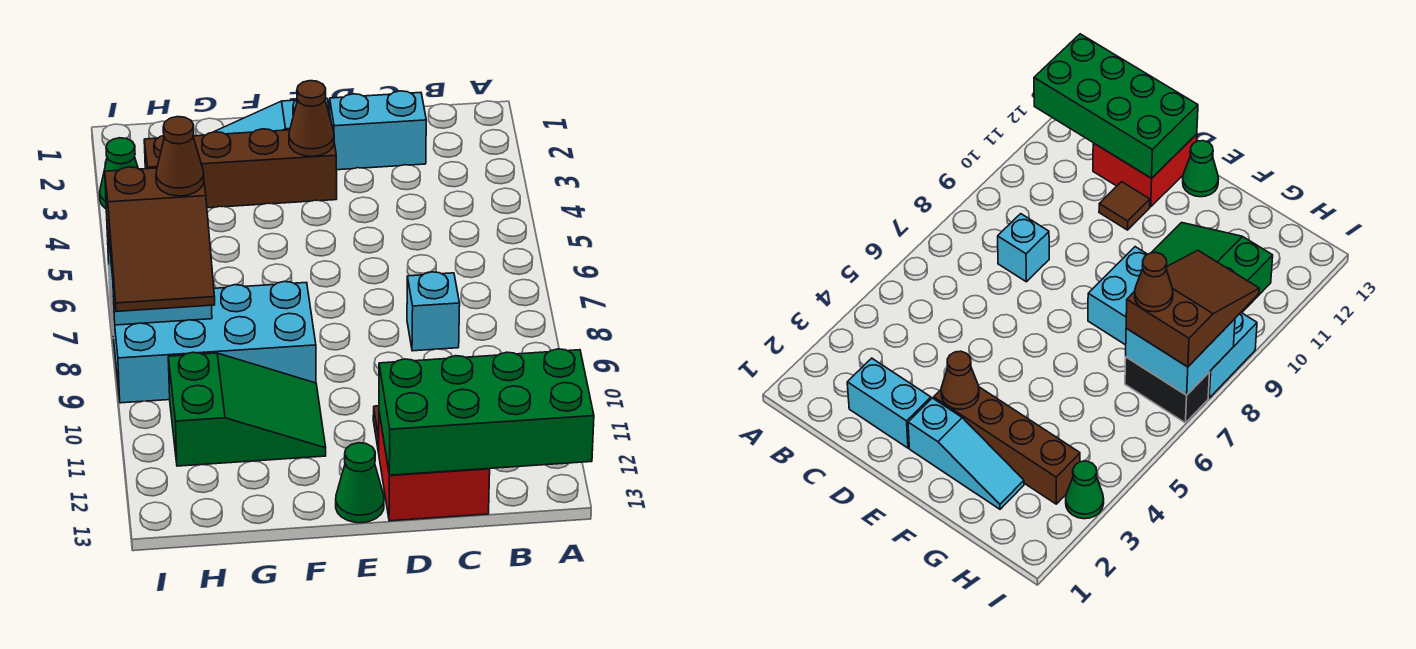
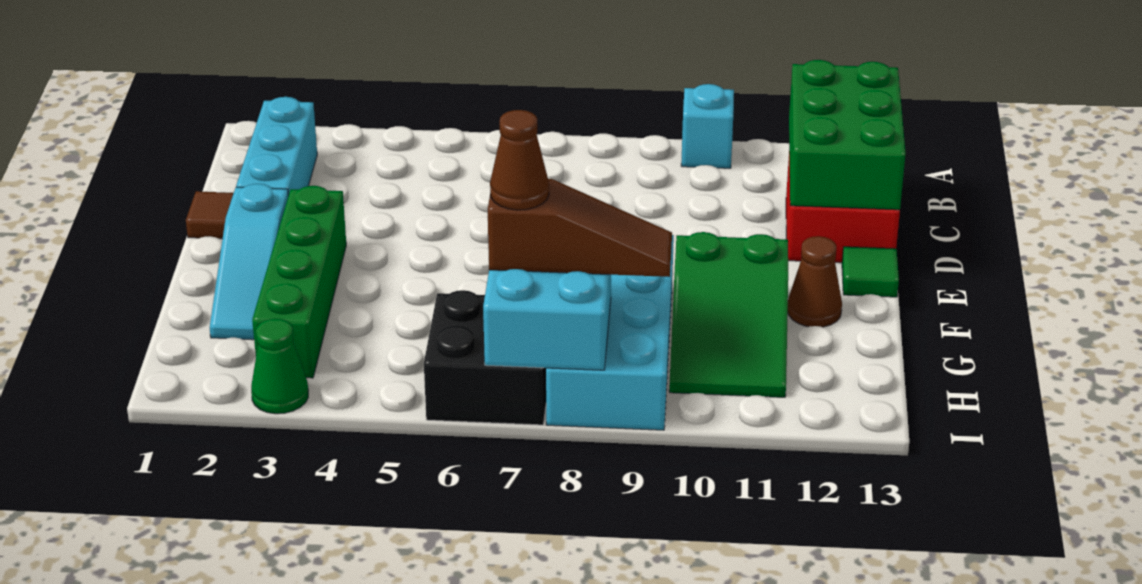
green brick A12:D13 level 2 -> green brick B12:D13 level 2
cyan brick C2:D2 level 1 -> cyan brick B2:D2 level 1
cyan brick C8 level 1 -> cyan brick A10 level 1
brown tile D11 level 1 -> brown tile D1 level 1
brown brick E3:H3 level 1 -> green brick E3:H3 level 1
brown cone E3 level 2 -> brown cone F12 level 1
green cone E13 level 1 -> green tile E13 level 1
green slope F10:H11 level 1 top H -> green slope F10:H11 level 1 top F
black brick H7:I7 level 1 -> black brick H6:I7 level 1
brown slope H7:I9 level 3 top 7 -> brown slope H7:H9 level 3 top 7

